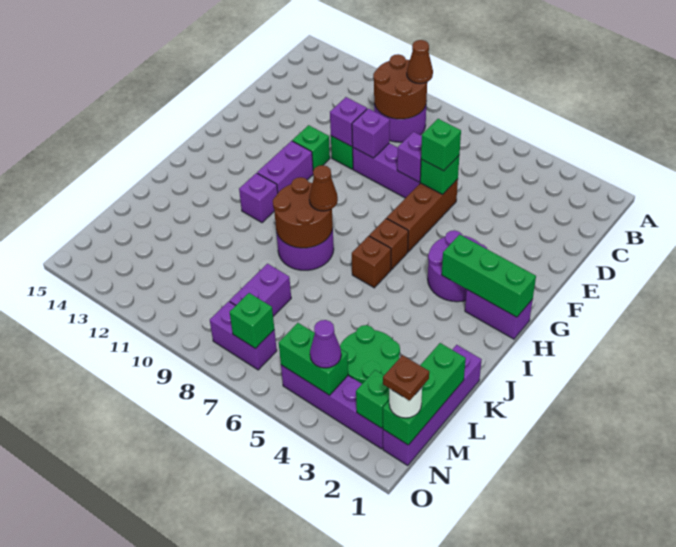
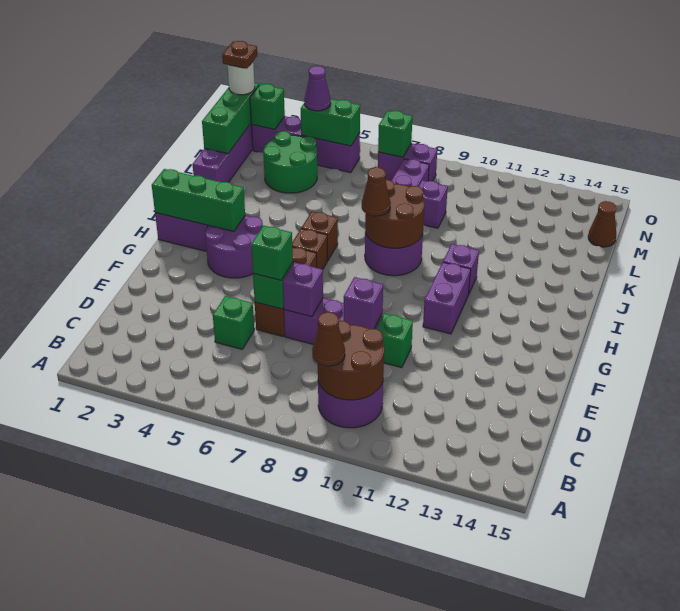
purple brick E10 level 2 -> purple brick L9 level 1
green brick F11 level 1 -> green brick D5 level 1
none -> brown cone M15 level 1

